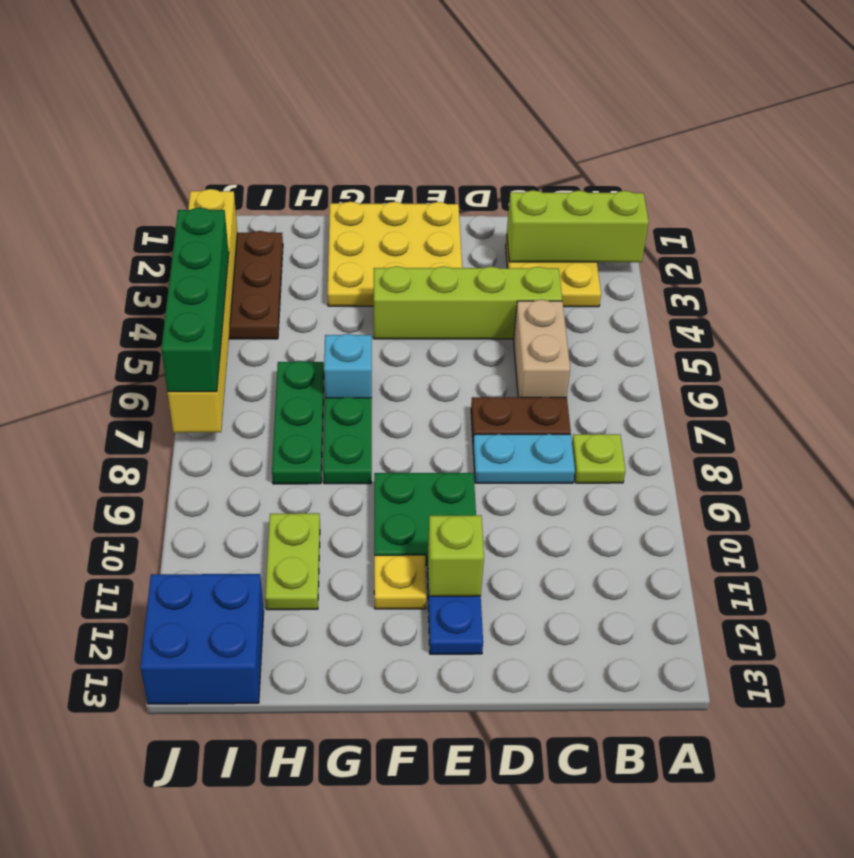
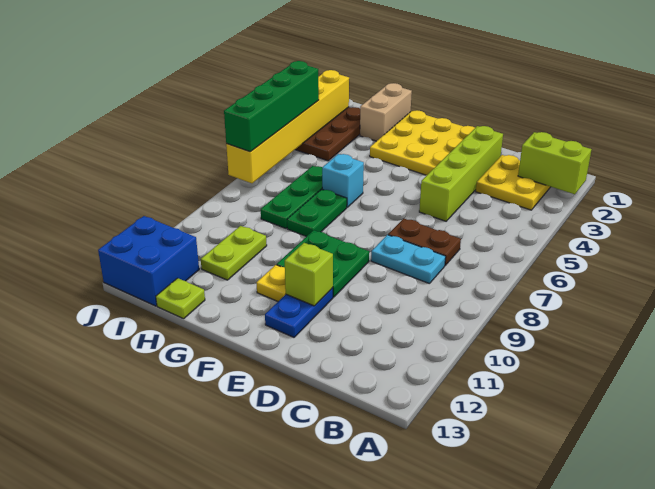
lime brick A2:C2 level 2 -> lime brick A2:B2 level 2
lime plate B8 level 1 -> lime plate H13 level 1
lime brick C4:F4 level 1 -> lime brick D2:D5 level 1
tan brick C5:C6 level 1 -> tan brick H1:H2 level 1

